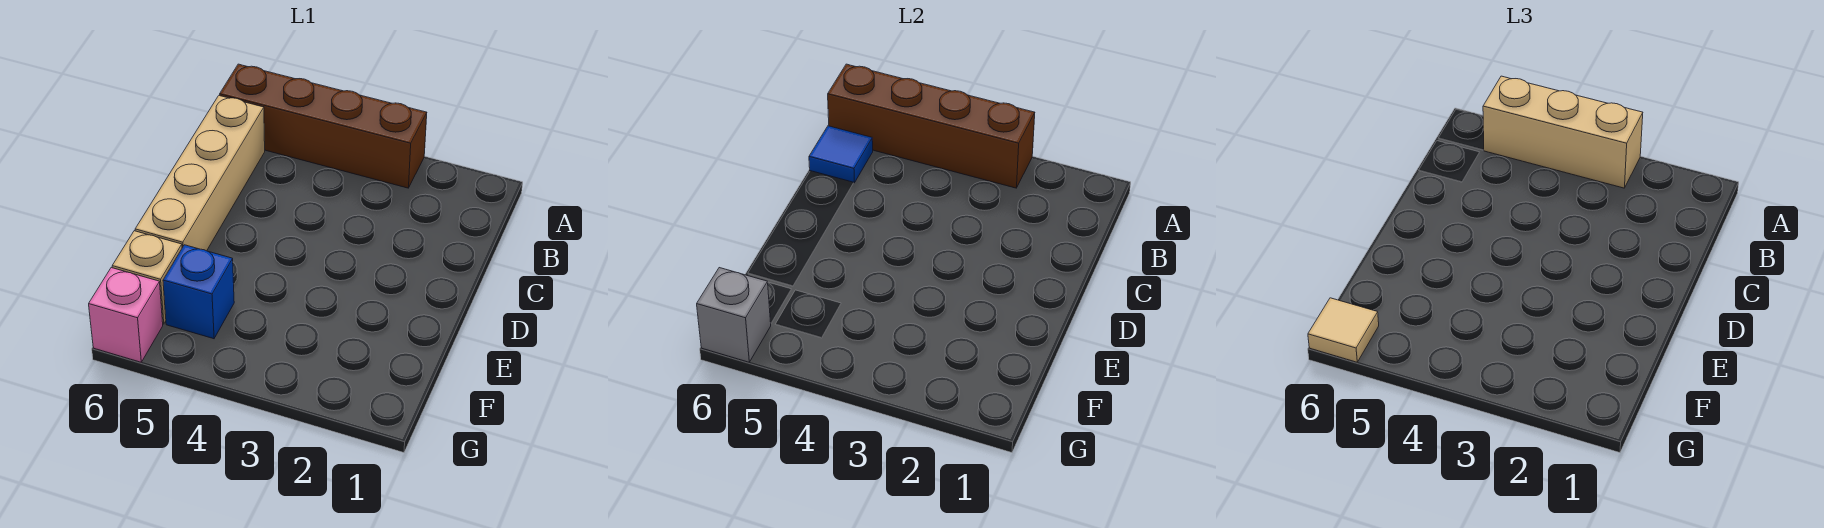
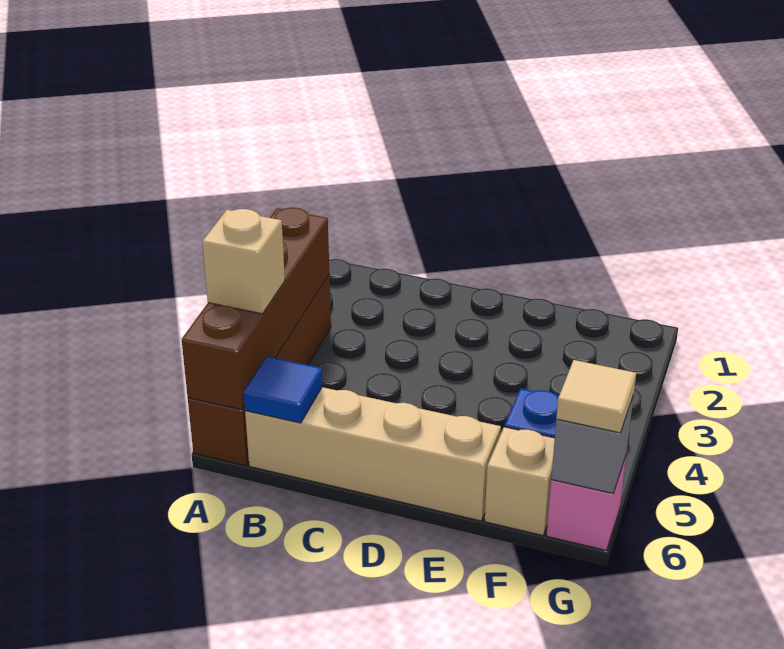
tan brick A3:A5 level 3 -> tan brick A5 level 3

